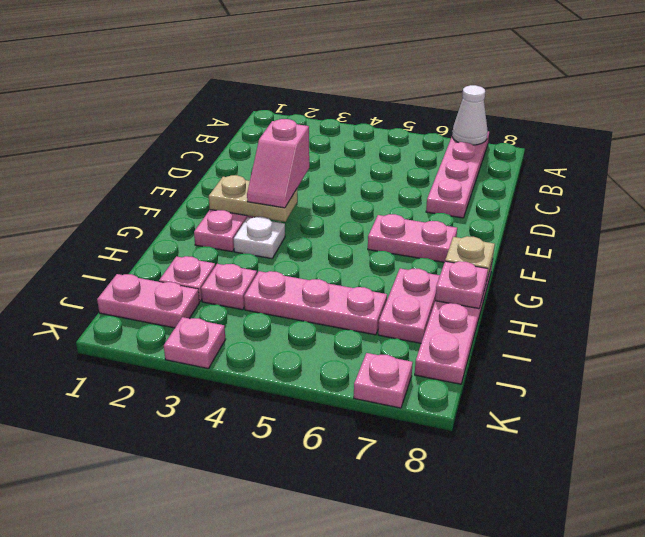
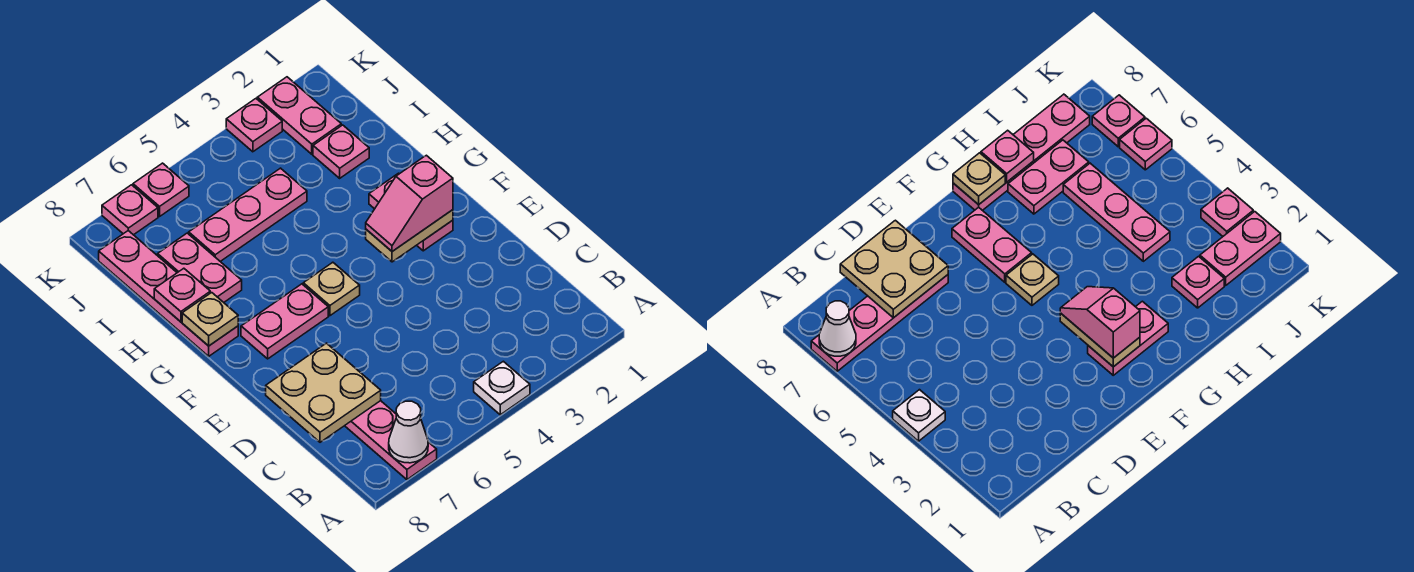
none -> tan plate C7:D8 level 2
pink slope E3:F3 level 3 top E -> pink slope F2:F3 level 3 top 2
none -> tan plate F5 level 1
white plate G3 level 1 -> white plate A4 level 1
pink plate I3 level 1 -> pink plate K6 level 1
pink plate J1:J2 level 1 -> pink plate J2:K2 level 1

